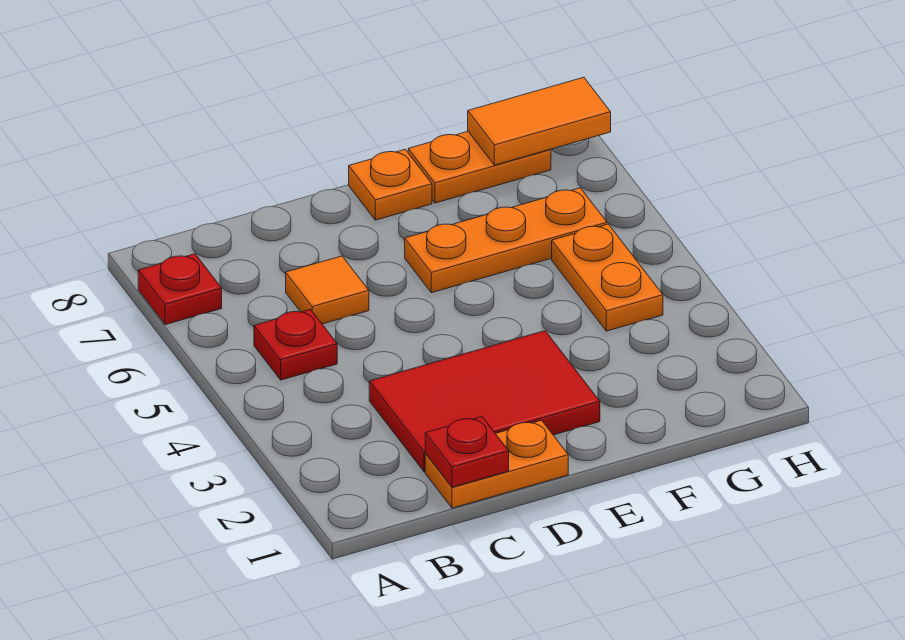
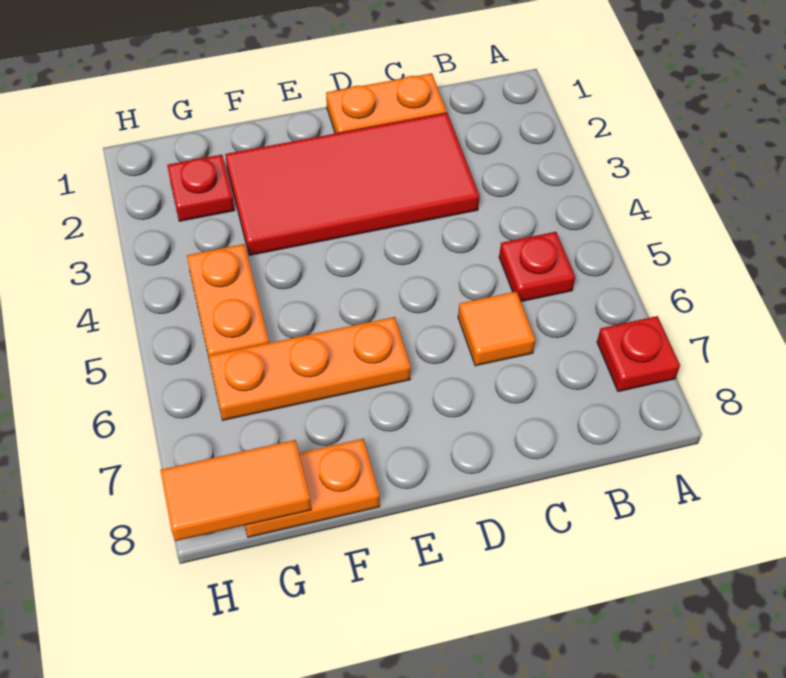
red plate C1 level 2 -> red plate G2 level 1
red tile C2:E3 level 1 -> red tile C2:F3 level 1
orange plate E8 level 1 -> none

